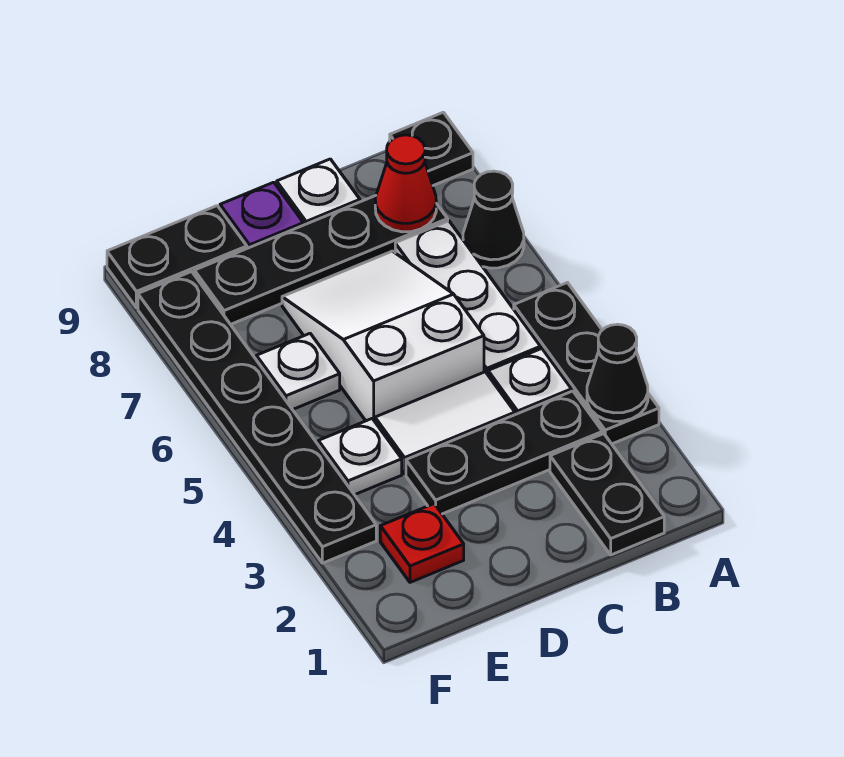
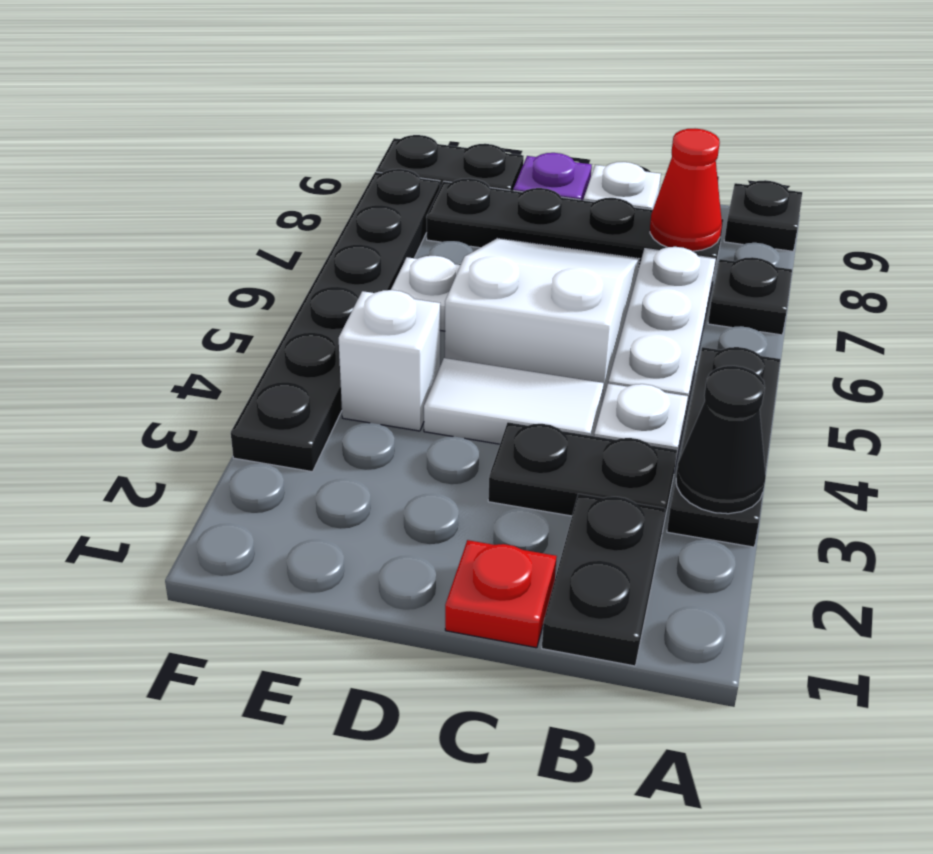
black cone A7 level 1 -> black plate A7 level 1
black plate B3:D3 level 1 -> black plate B3:C3 level 1
red plate E2 level 1 -> red plate C1 level 1
white plate E4 level 1 -> white brick E4 level 1

